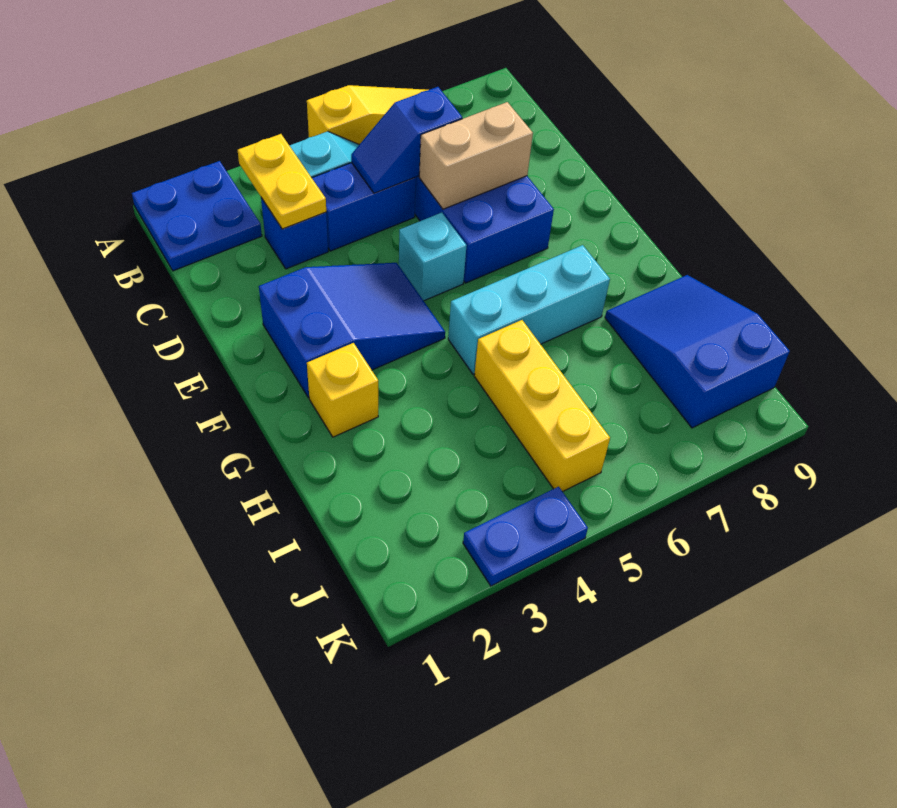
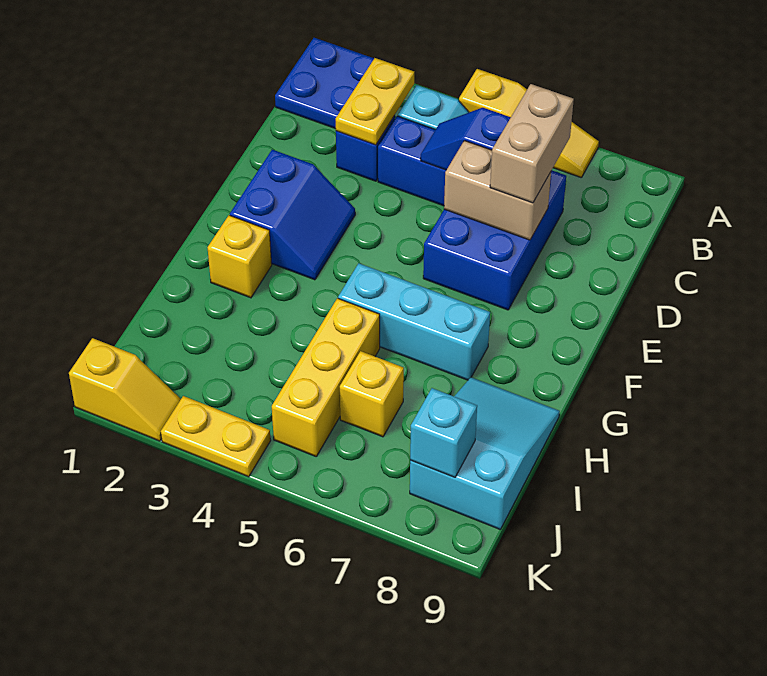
none -> tan brick C7:D7 level 3
blue slope E2:F4 level 1 top 2 -> blue slope E2:F3 level 1 top 2
cyan brick E5 level 1 -> cyan brick J8 level 2
blue slope H8:J9 level 1 top J -> cyan slope H8:J9 level 1 top J
none -> yellow brick I6 level 1
none -> yellow slope K1:K2 level 1 top 1
blue plate K3:K4 level 1 -> yellow plate K3:K4 level 1

